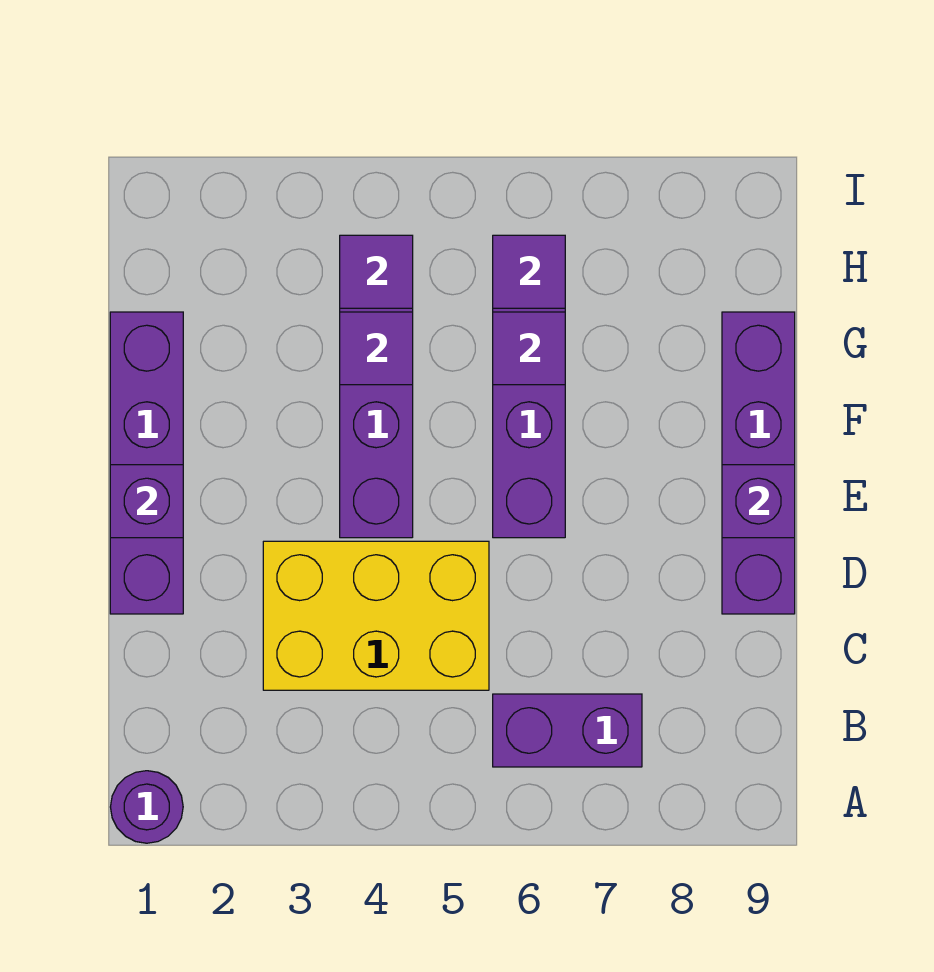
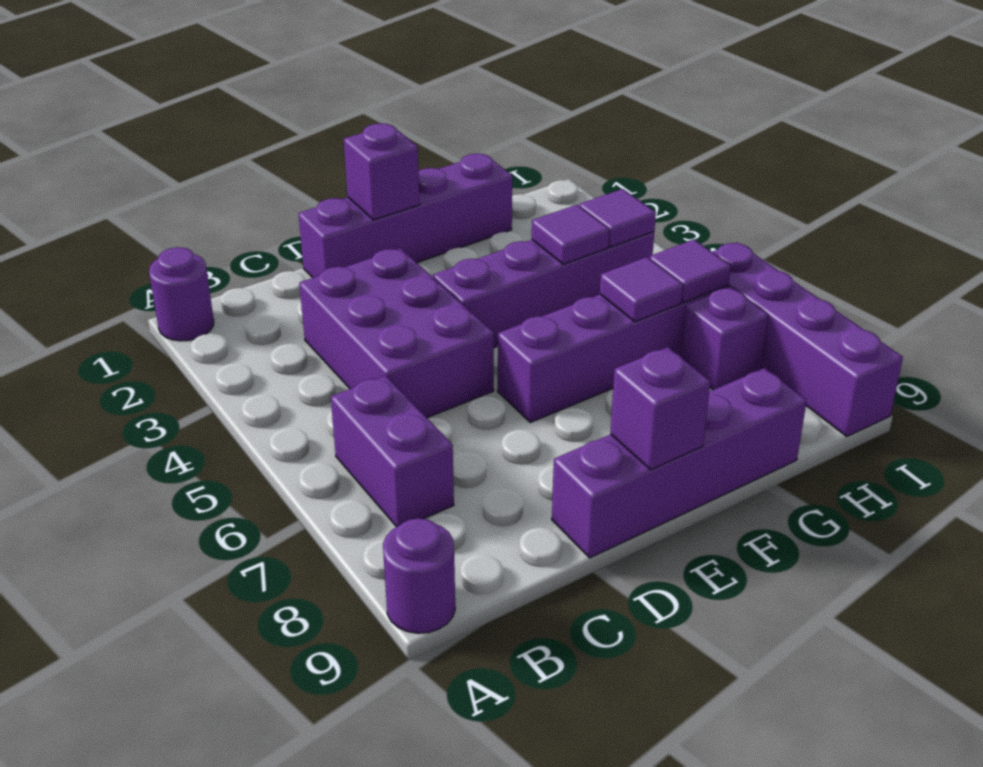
none -> purple round brick A9 level 1
yellow brick C3:D5 level 1 -> purple brick C3:D5 level 1
none -> purple brick H7 level 1
none -> purple brick I6:I9 level 1

